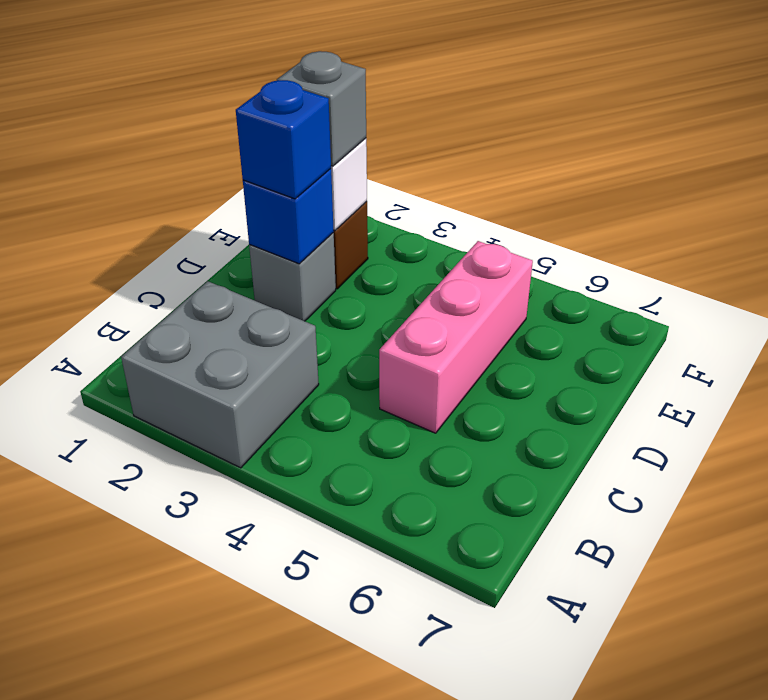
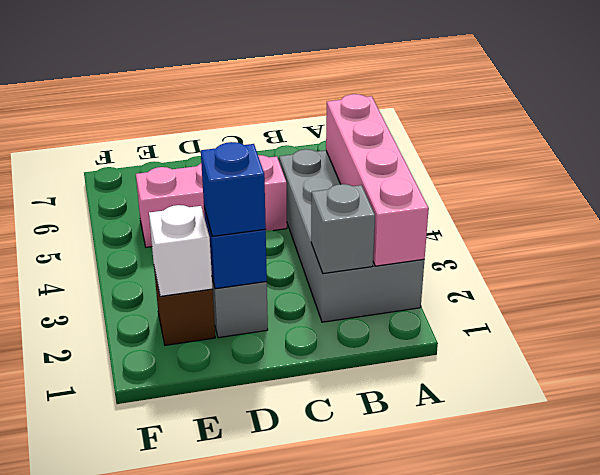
grey brick A2:B3 level 1 -> grey brick A2:B5 level 1
none -> pink brick A2:A5 level 2
grey brick E2 level 3 -> grey brick B2 level 2

